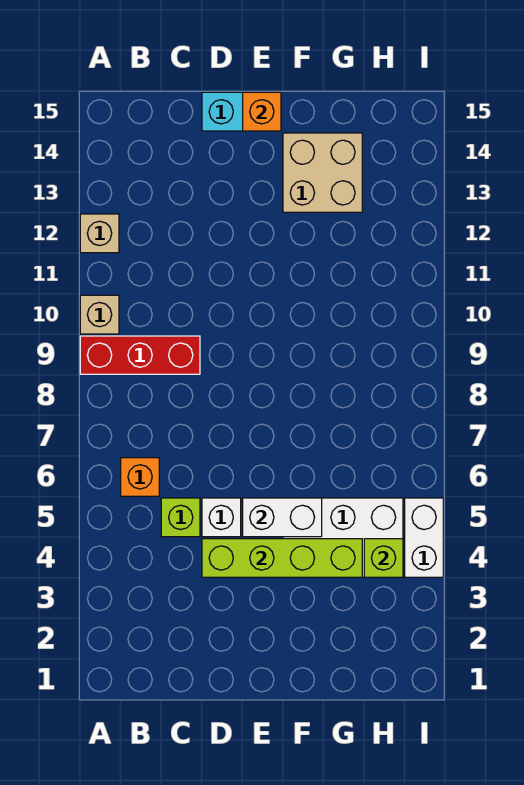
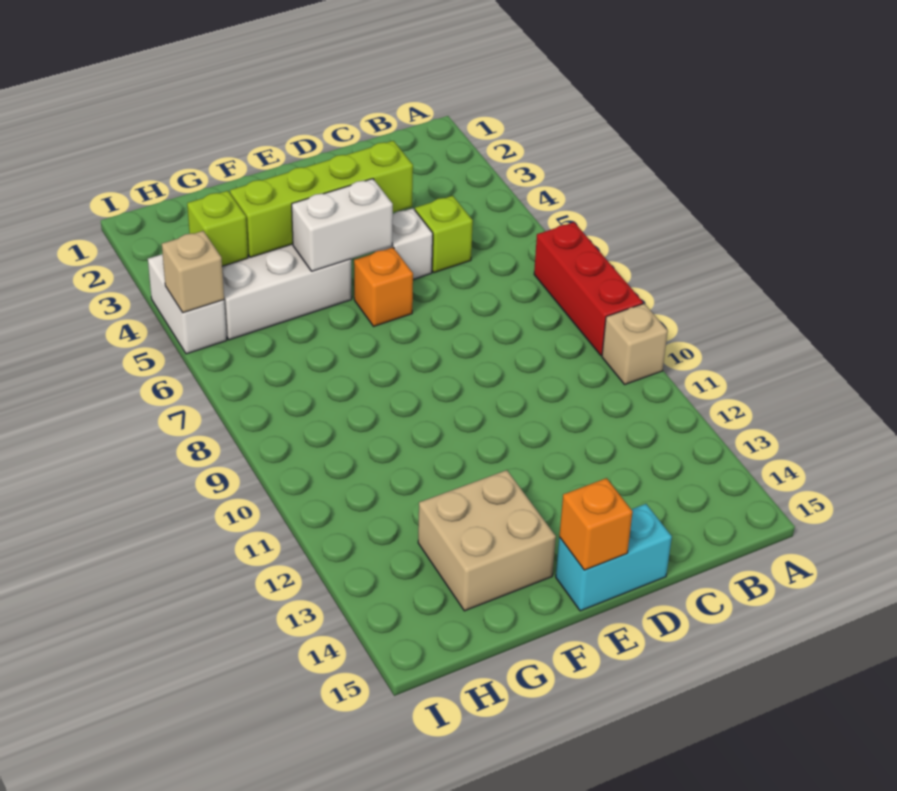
red brick A9:C9 level 1 -> red brick A7:A9 level 1
tan brick A12 level 1 -> tan brick I5 level 2
orange brick B6 level 1 -> orange brick E6 level 1

